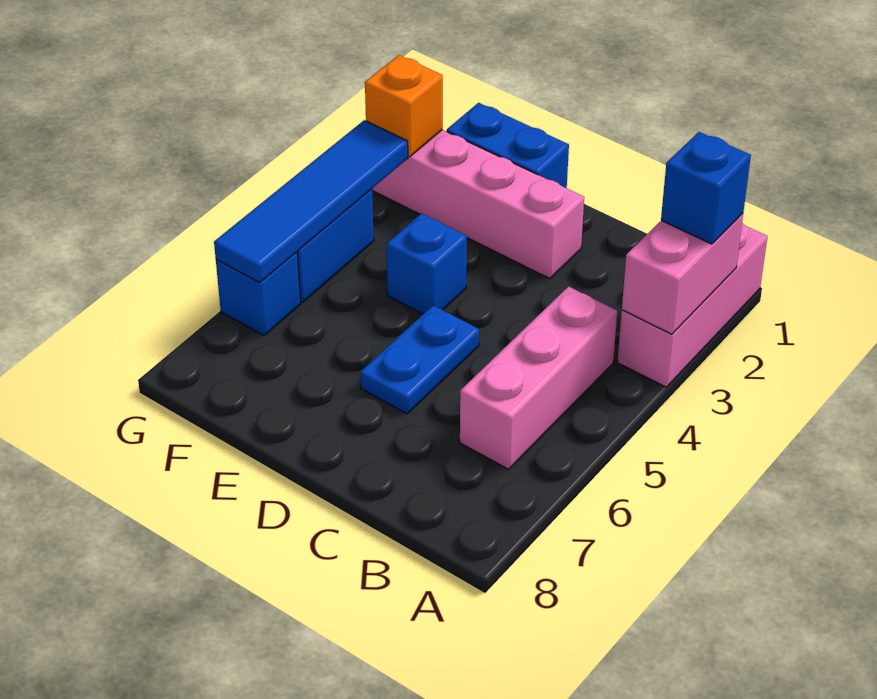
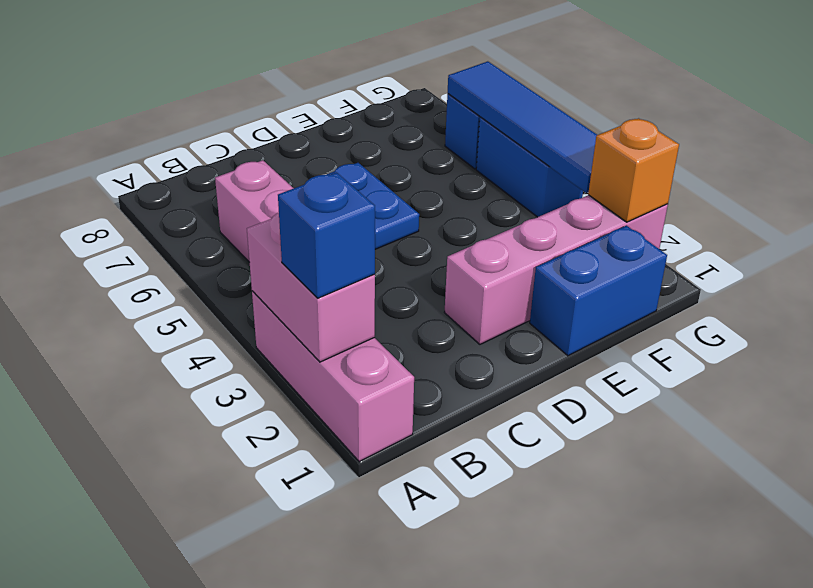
blue brick E4 level 1 -> none

